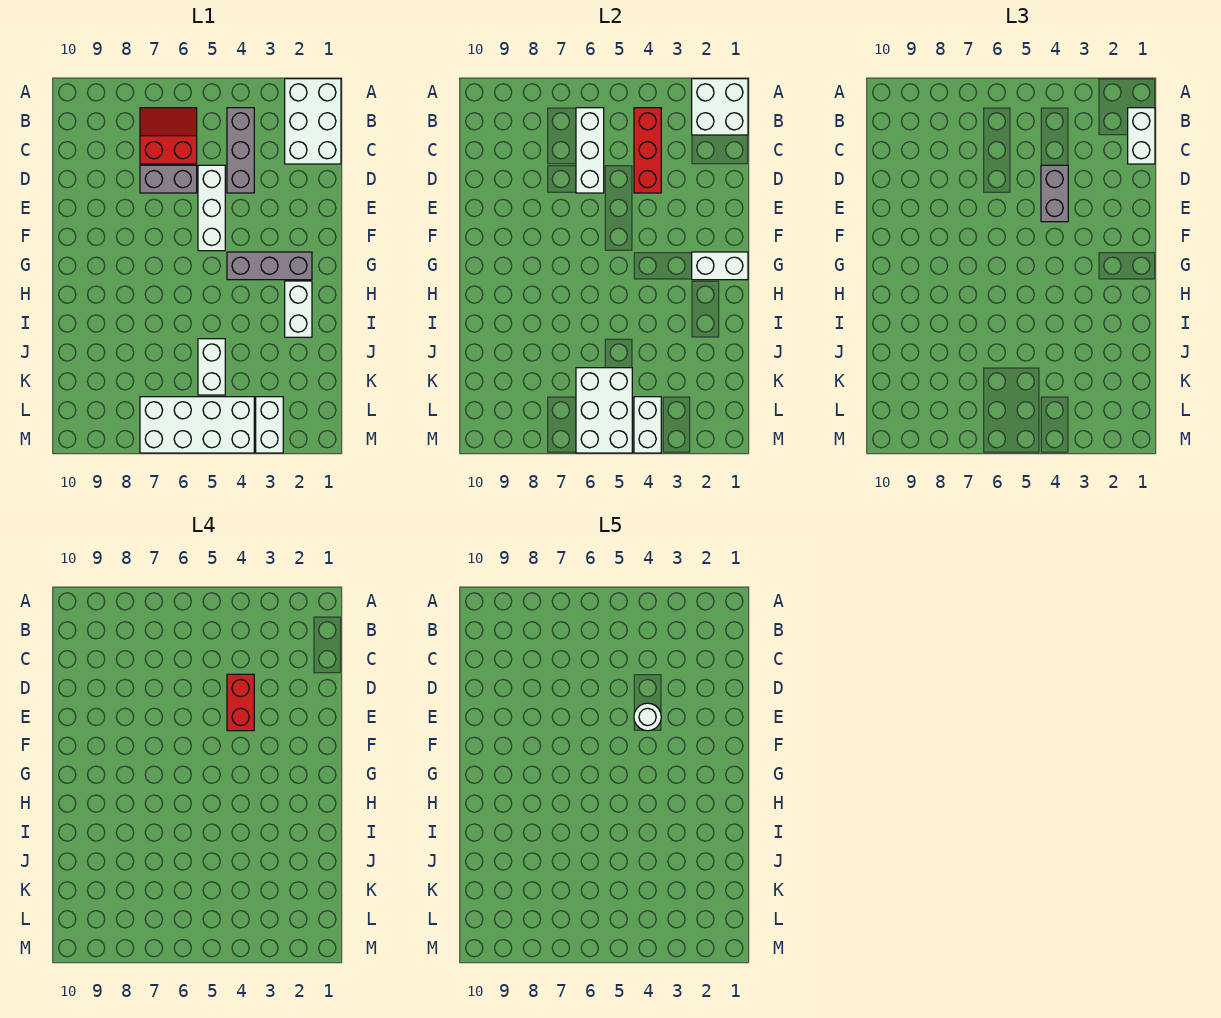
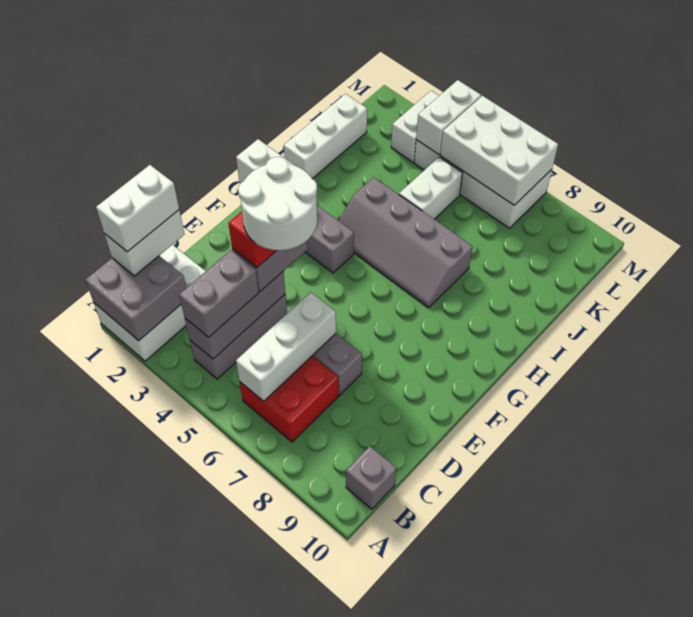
white brick A1:B2 level 2 -> grey brick A1:B2 level 2
red brick B4:D4 level 2 -> grey brick B4:D4 level 2
none -> grey brick B4:C4 level 3
red slope B6:C7 level 1 top C -> red brick B6:C7 level 1
none -> grey brick B10 level 1
white brick D5:F5 level 1 -> white brick I1:K1 level 1
white round brick E4 level 5 -> white round brick D4:E5 level 5
white brick H2:I2 level 1 -> white brick B1:C1 level 4
none -> grey slope H4:I7 level 1 top I
white brick K5:M6 level 2 -> white brick L5:M7 level 2

